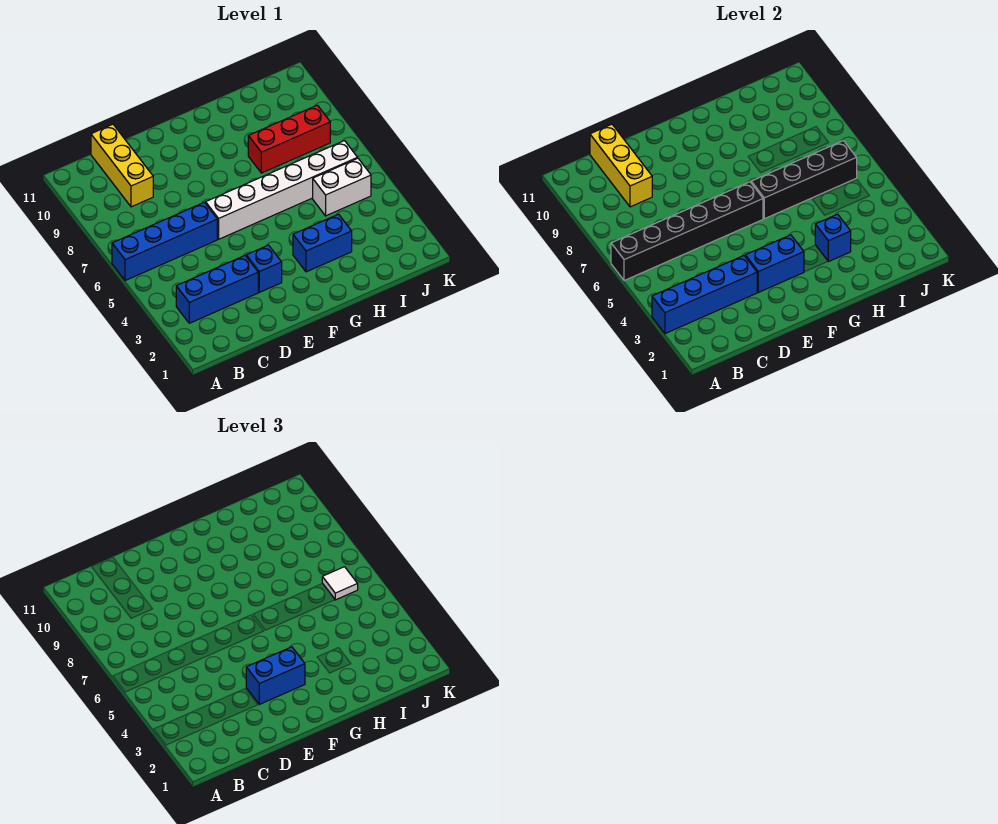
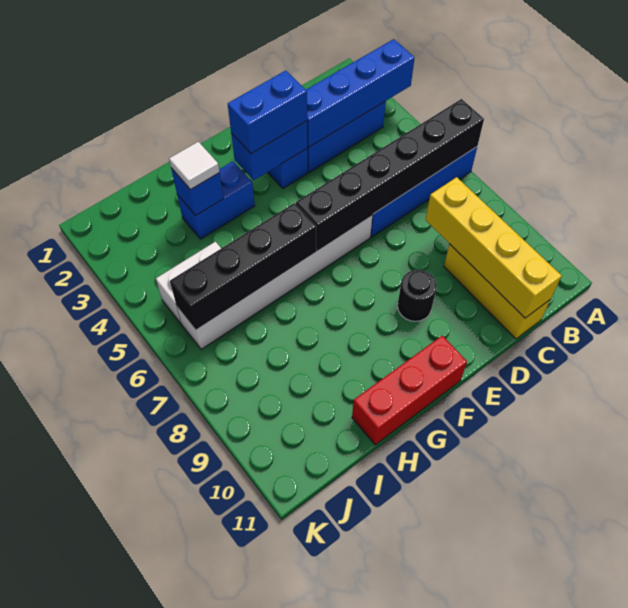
yellow brick C9:C11 level 2 -> yellow brick C8:C11 level 2
none -> black round brick E9 level 1
red brick H8:J8 level 1 -> red brick F11:H11 level 1
white tile J6 level 3 -> white tile H3 level 3

